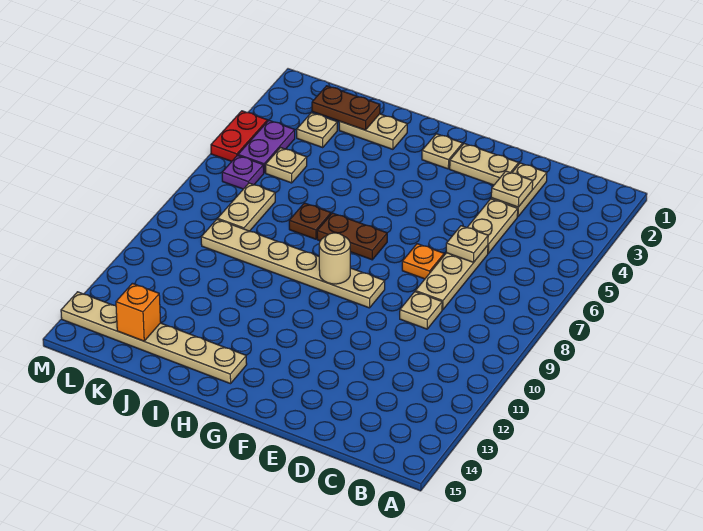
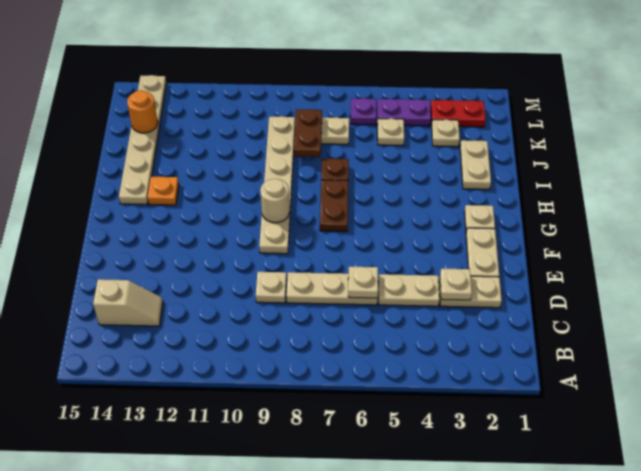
none -> tan slope C13:C14 level 1 top 14
orange plate E7 level 1 -> orange plate H13 level 1
brown plate J2:K2 level 2 -> brown plate J8:K8 level 2
orange brick K14 level 2 -> orange round brick K14 level 2
red plate M4:M5 level 1 -> red plate L2:L3 level 1

